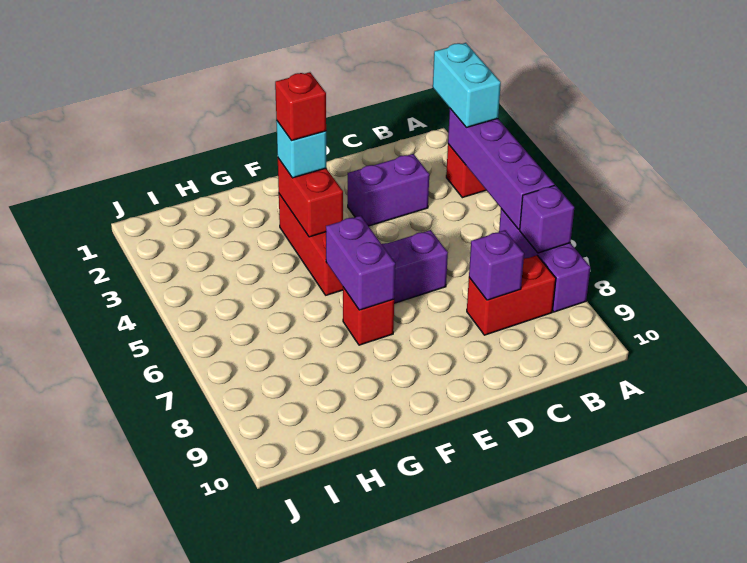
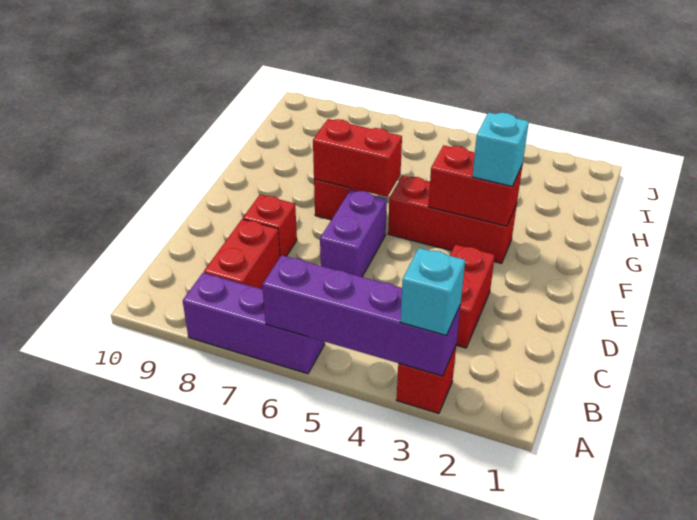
cyan brick A2:A3 level 3 -> cyan brick A3 level 3
purple brick A7 level 2 -> none
purple brick C3:D3 level 1 -> red brick C3:D3 level 1
purple brick C8 level 2 -> none
red brick F3 level 4 -> red brick D8 level 1
purple brick F6:F7 level 2 -> red brick F6:F7 level 2

